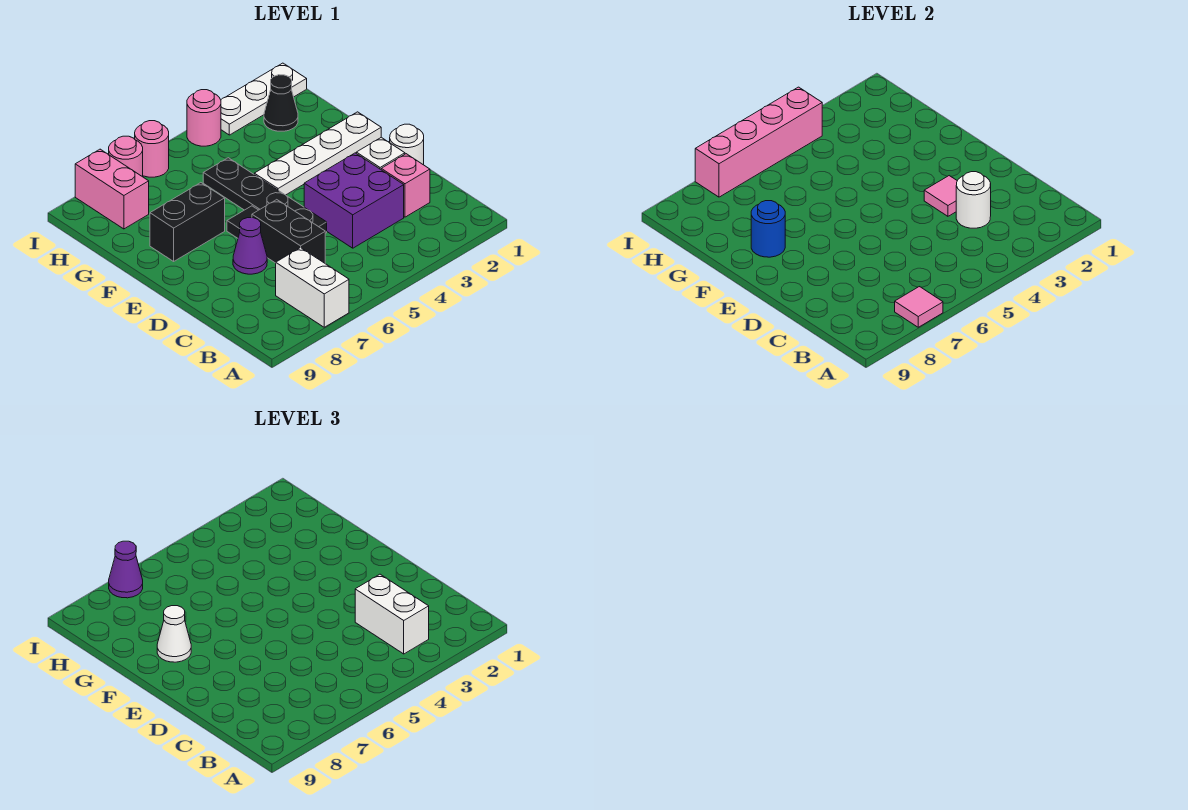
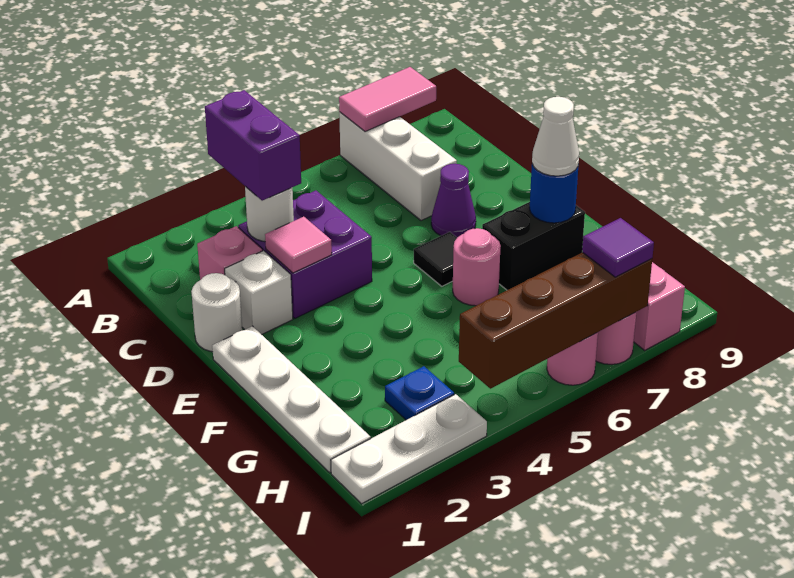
white brick A7:B7 level 1 -> white brick A7:C7 level 1
pink tile A7 level 2 -> pink tile A7:A8 level 2
white brick B3:C3 level 3 -> purple brick B3:C3 level 3
black brick C6:D6 level 1 -> none
black plate D5:G5 level 1 -> none
white plate F1:F4 level 1 -> white plate E1:H1 level 1
black cone H2 level 1 -> none
none -> blue plate H3 level 1
pink round brick I4 level 1 -> pink round brick F6 level 1
pink brick I4:I7 level 2 -> brown brick I4:I7 level 2
purple cone I7 level 3 -> purple tile I7 level 3

